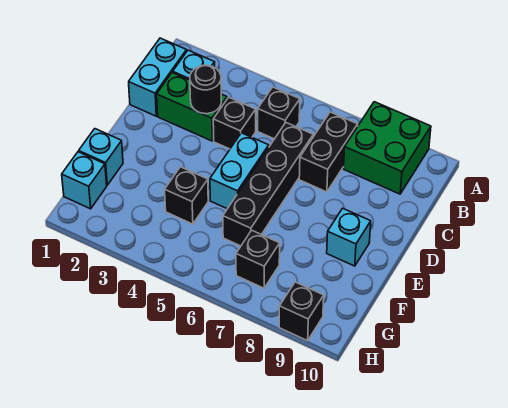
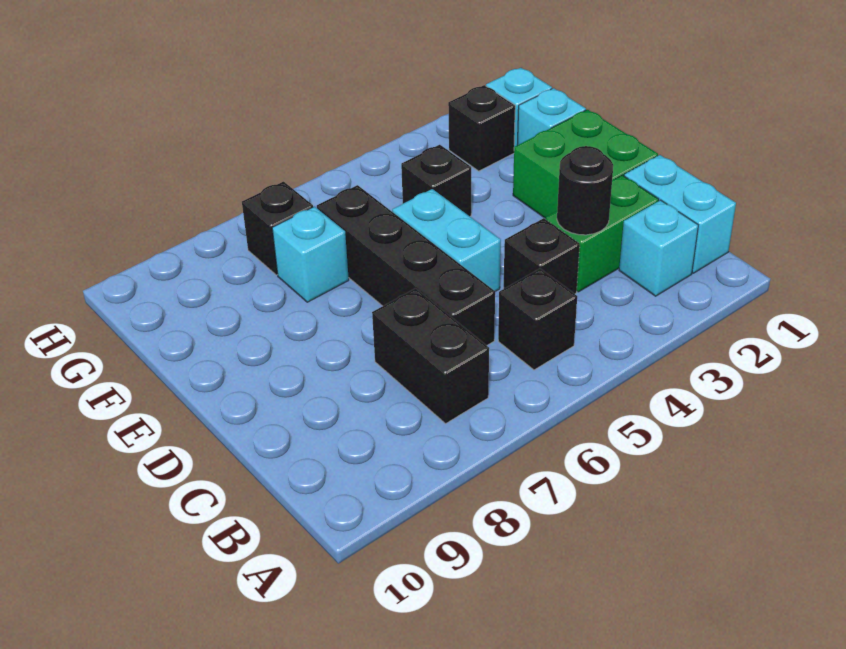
green brick A8:B9 level 1 -> green brick D1:E2 level 1
cyan brick E9 level 1 -> cyan brick F7 level 1
black brick H9 level 1 -> black brick G2 level 1

